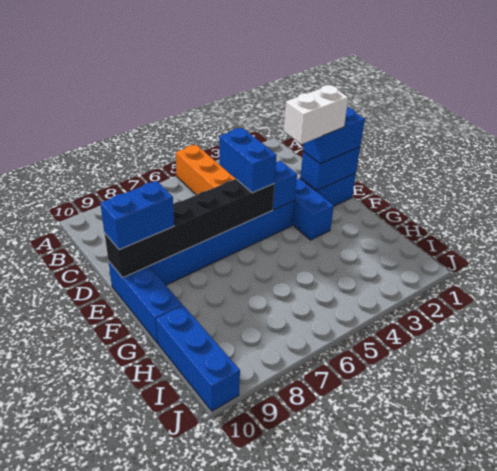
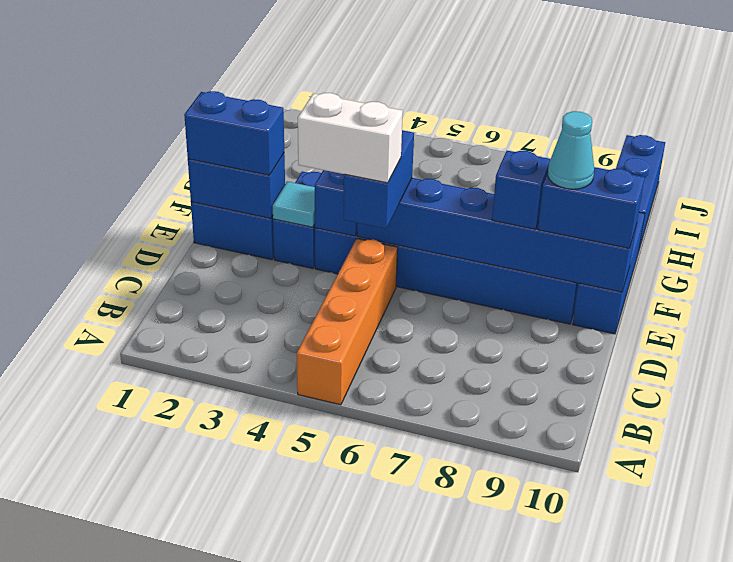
white brick E2:E3 level 4 -> white brick D4:D5 level 4
none -> cyan tile E3 level 2
black brick E5:E10 level 2 -> blue brick E5:E10 level 2
none -> blue brick E8 level 3
none -> cyan cone E9 level 4

